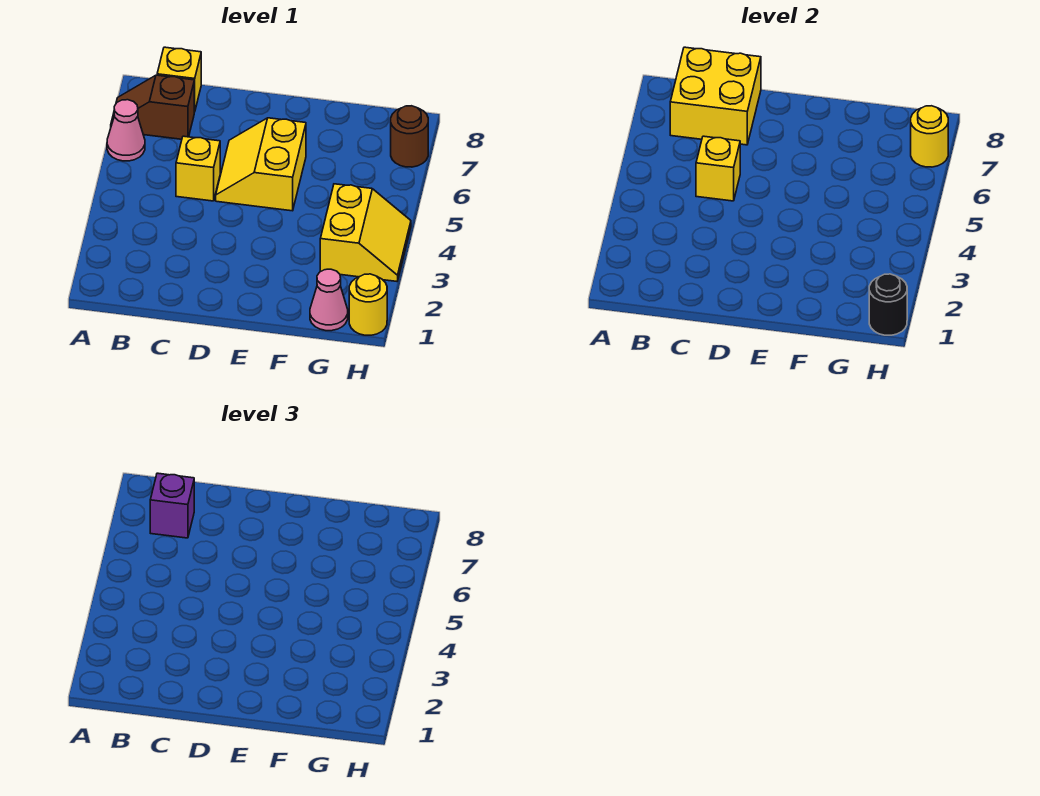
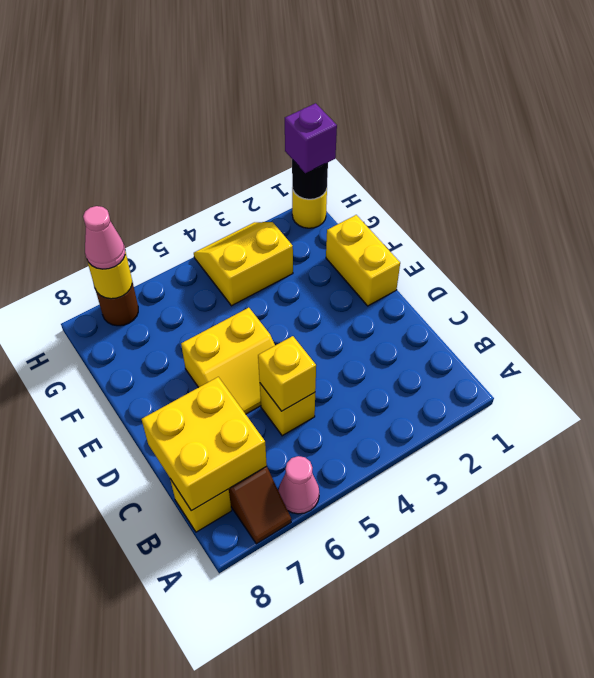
purple brick B7 level 3 -> purple brick H1 level 3
none -> yellow brick E1:F1 level 1
pink cone G1 level 1 -> pink cone H7 level 3

